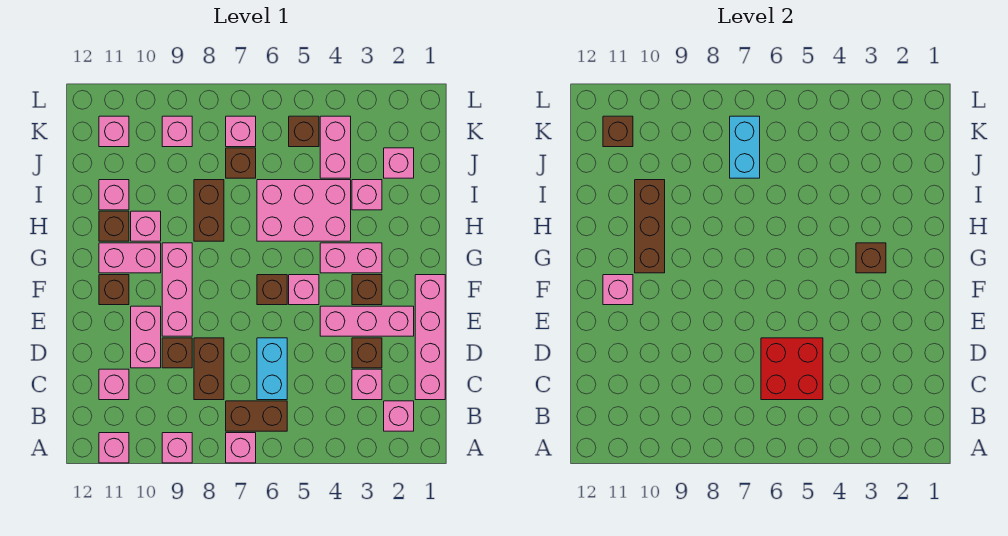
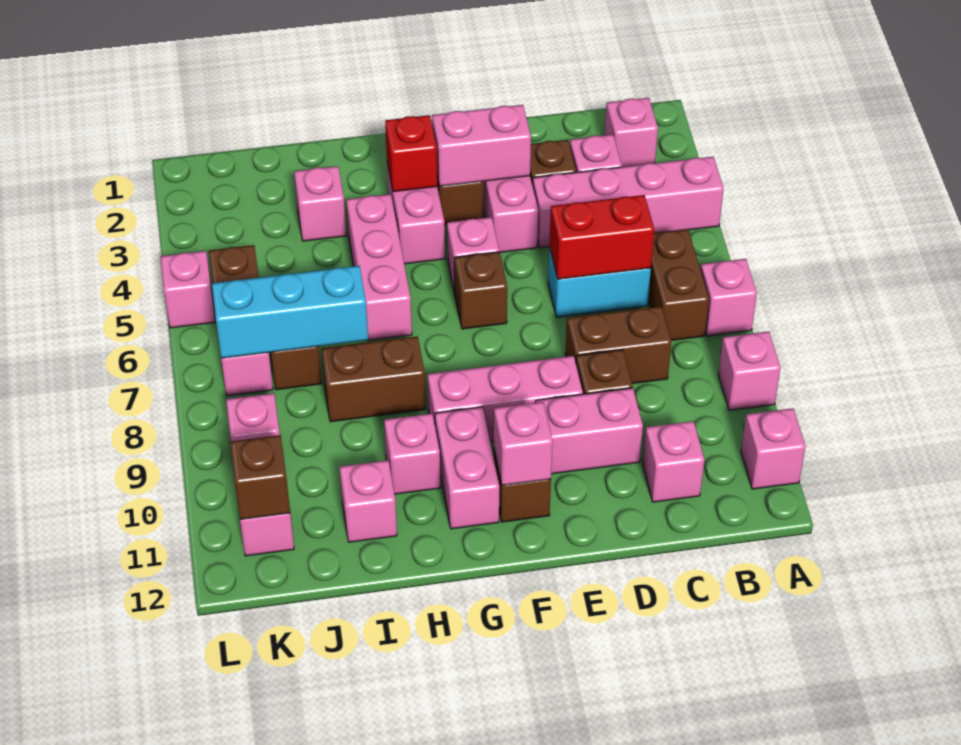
pink brick C1:F1 level 1 -> pink brick A4:D4 level 1
red brick C5:D6 level 2 -> red brick C6:D6 level 2
brown brick G3 level 2 -> red brick G3 level 2
brown brick G10:I10 level 2 -> none
pink brick H4:I6 level 1 -> pink brick H4:H6 level 1
brown brick H11 level 1 -> none
pink brick J2 level 1 -> pink brick L5 level 1
pink brick J4:K4 level 1 -> pink brick E3:F3 level 2
cyan brick J7:K7 level 2 -> cyan brick I7:K7 level 2

